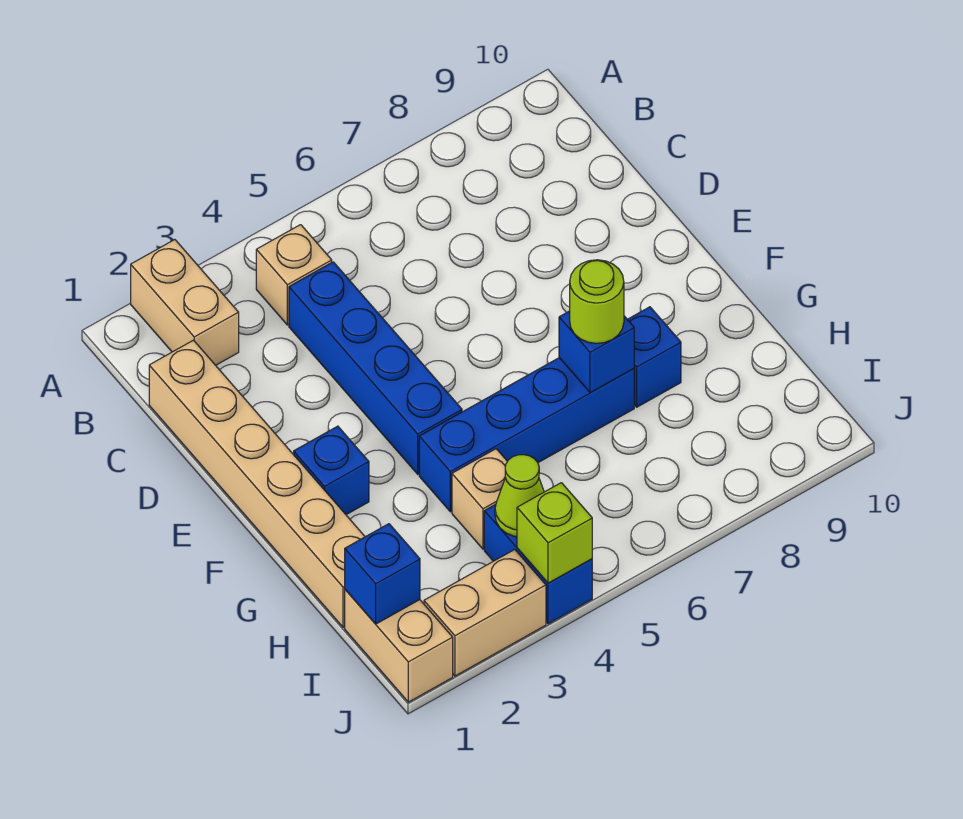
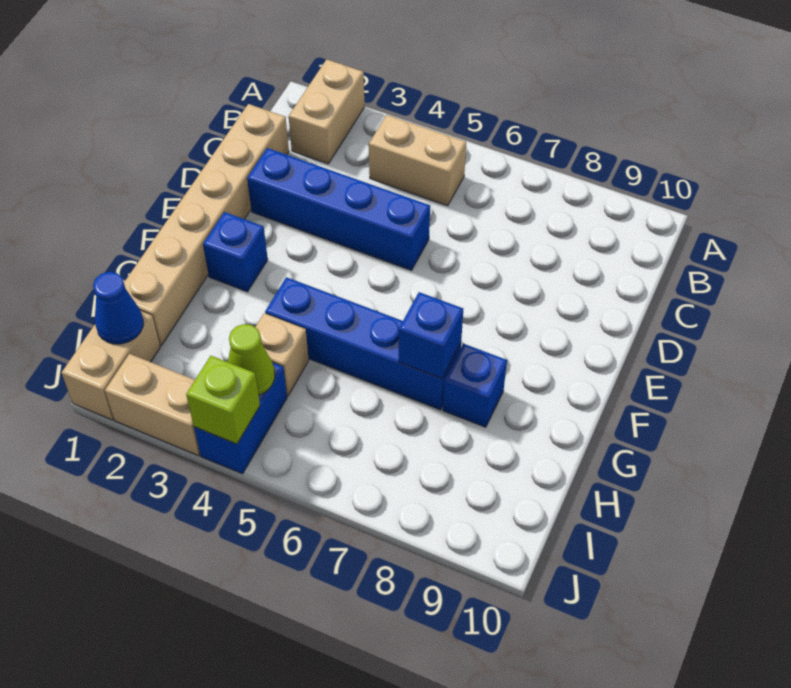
tan brick B4 level 1 -> tan brick B4:B5 level 1
blue brick C4:F4 level 1 -> blue brick D2:D5 level 1
lime round brick G7 level 3 -> none
blue brick I1 level 2 -> blue cone I1 level 2

